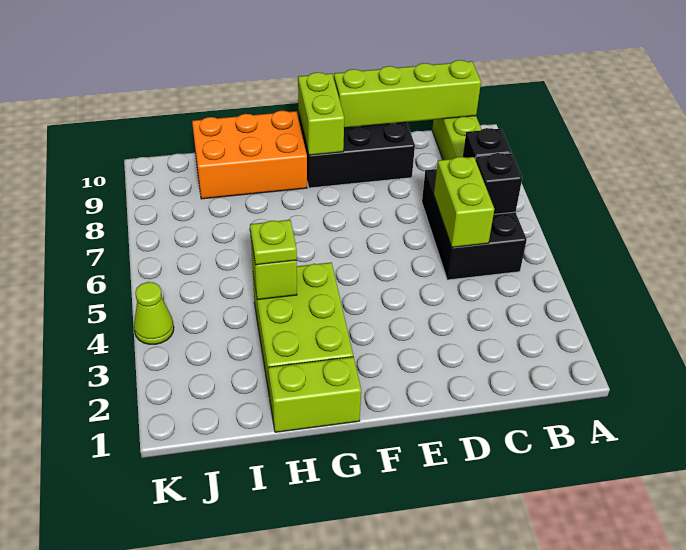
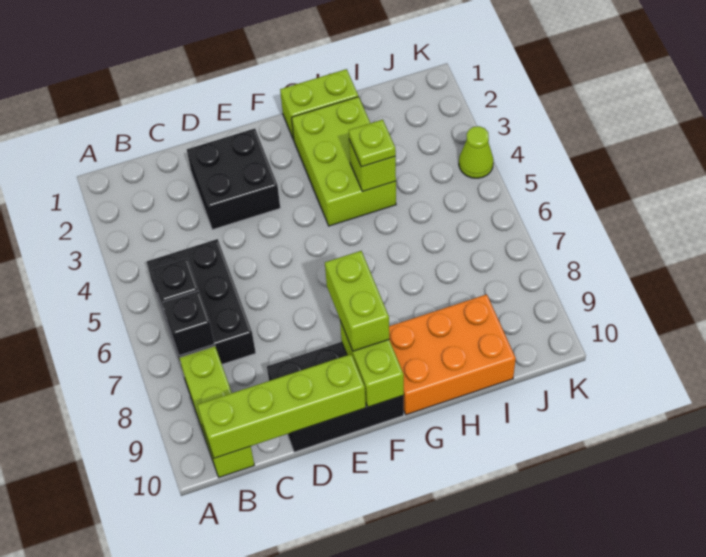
lime brick C5:C6 level 2 -> lime brick F8:F9 level 3
none -> black brick D2:E3 level 1

